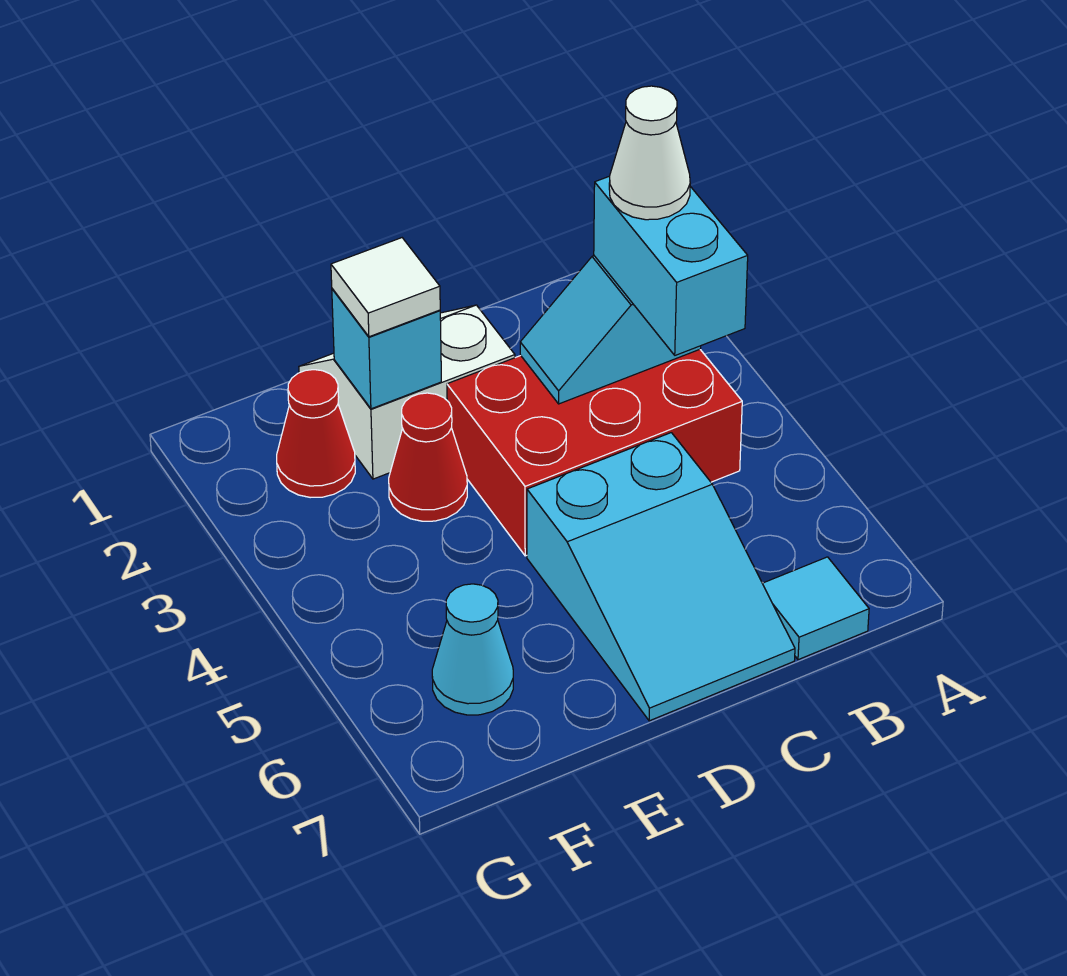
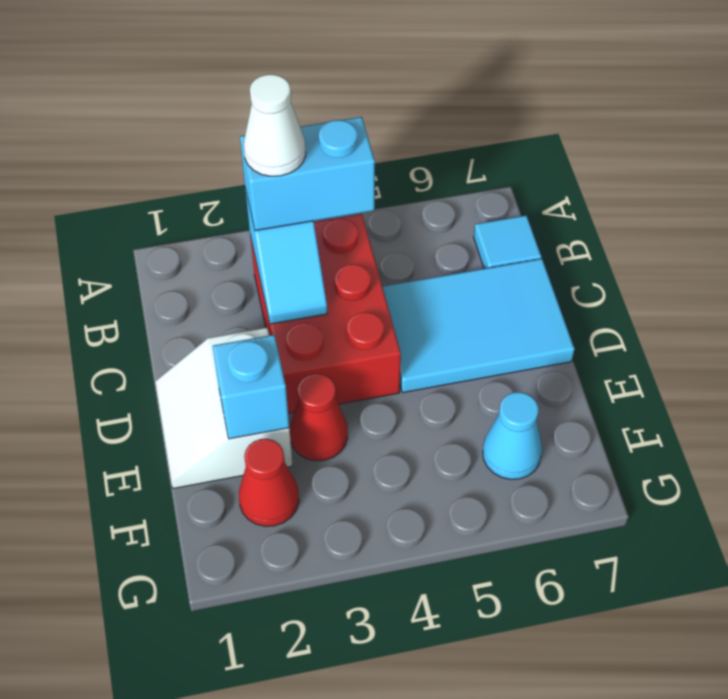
cyan slope C5:D7 level 1 top 5 -> cyan tile C5:D7 level 1
white tile E2 level 3 -> none

